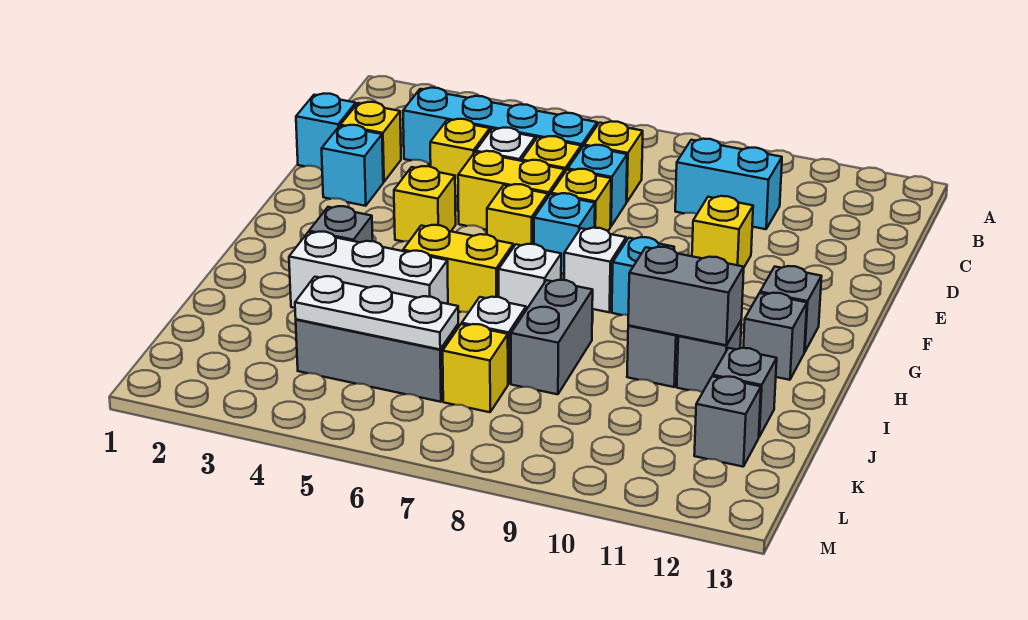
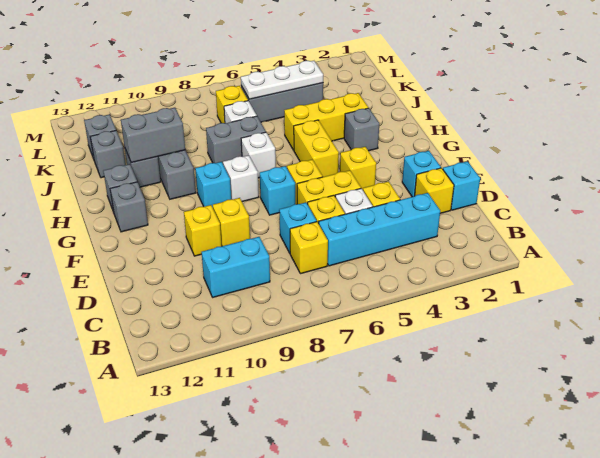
yellow brick E7 level 1 -> yellow brick E9 level 1
yellow brick H5:H6 level 1 -> yellow brick G5:H5 level 1
white brick I3:I5 level 1 -> yellow brick I3:I5 level 1
grey brick I8:J8 level 1 -> grey brick I7:I8 level 1

